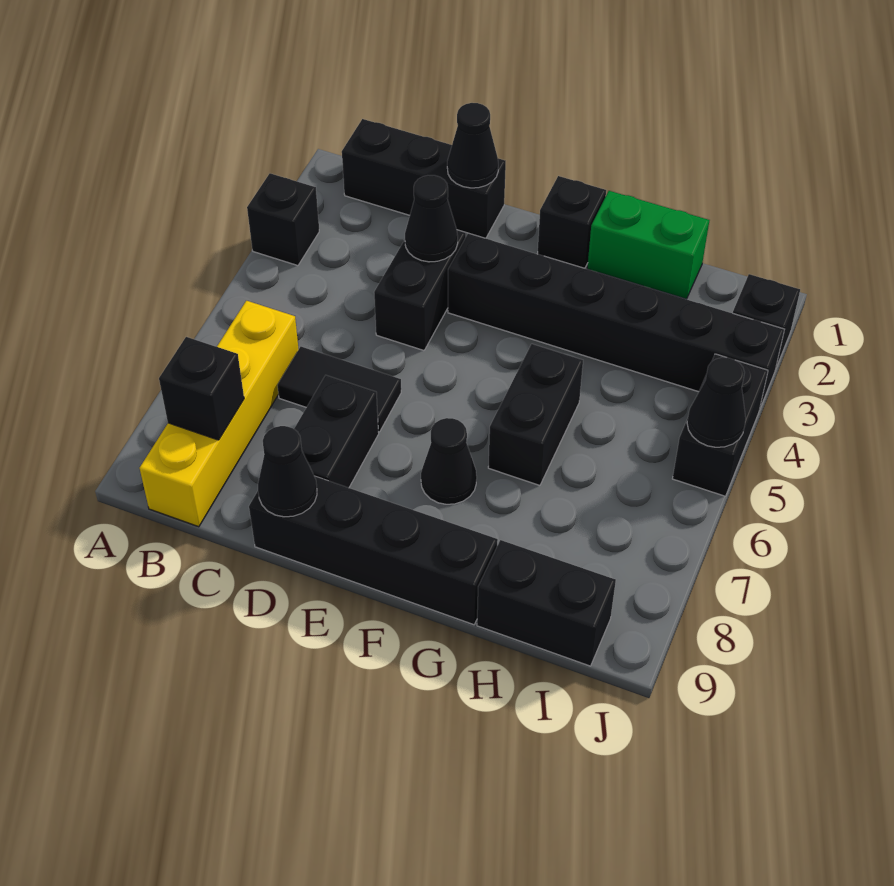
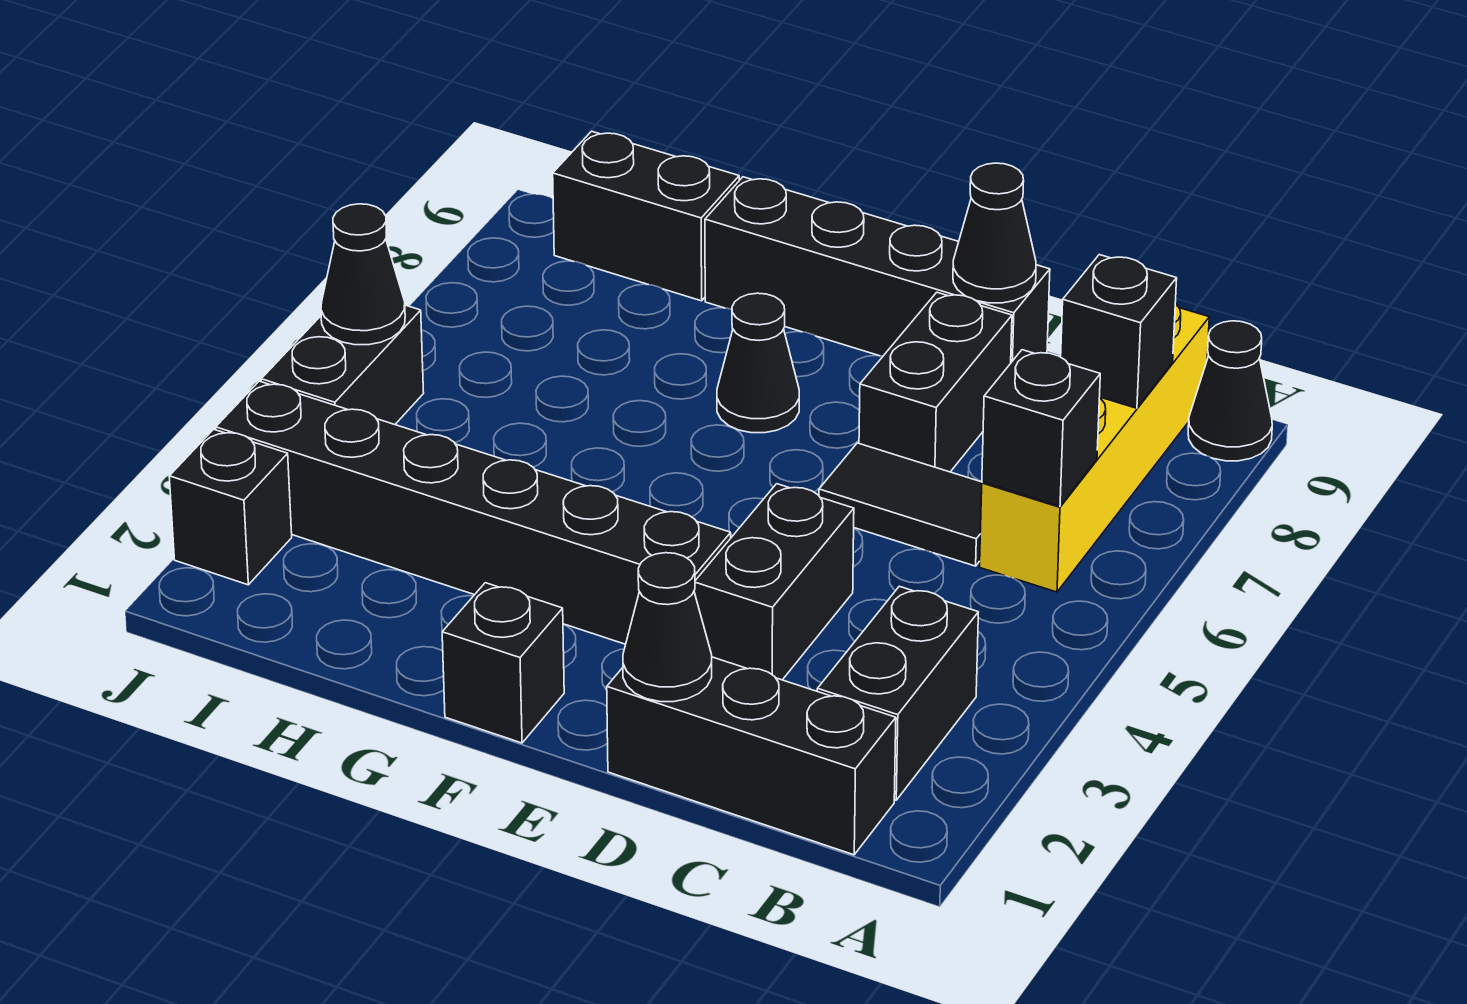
black brick A3 level 1 -> black brick B6 level 2
black cone D3 level 2 -> black cone A9 level 1
green brick G1:H1 level 1 -> none
black brick G5:G6 level 1 -> black brick B2:B3 level 1

